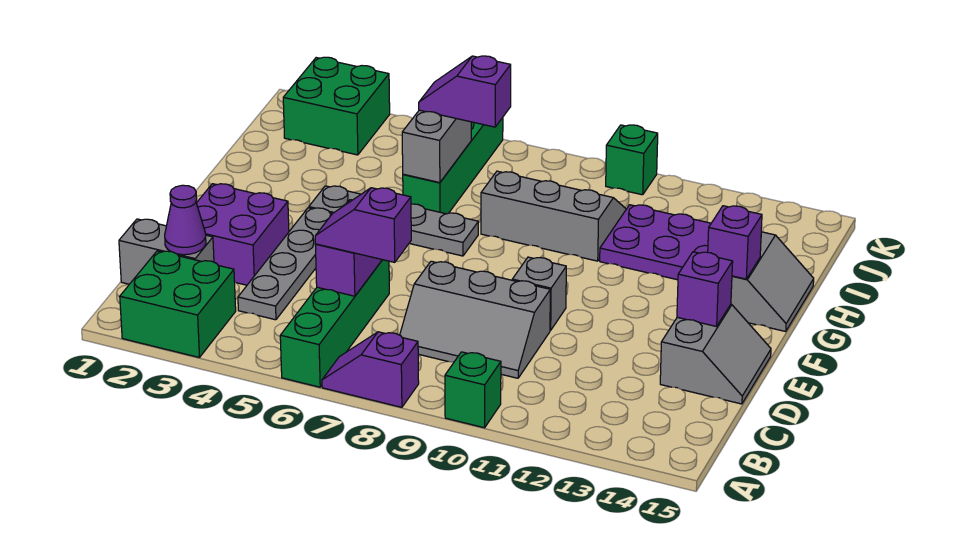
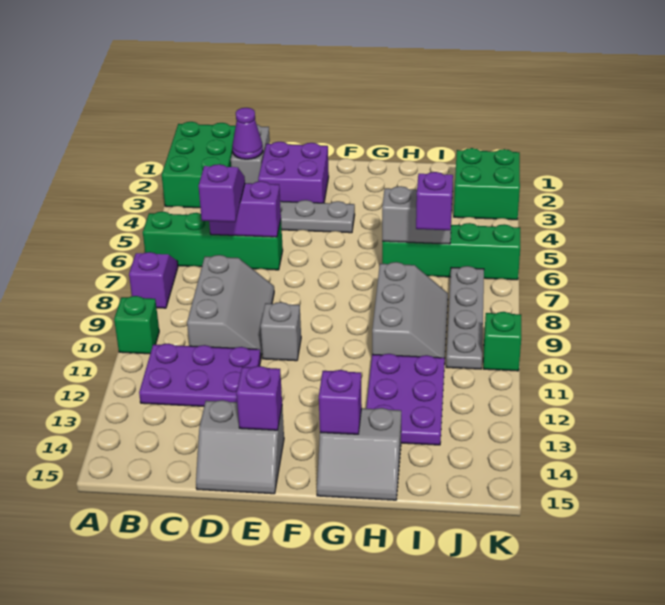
green brick A2:B3 level 1 -> green brick A1:B3 level 1
none -> purple plate B11:D12 level 1
grey slope C8:D10 level 1 top D -> grey slope C8:D10 level 1 top C
grey plate G4:G7 level 1 -> grey plate J7:J10 level 1

